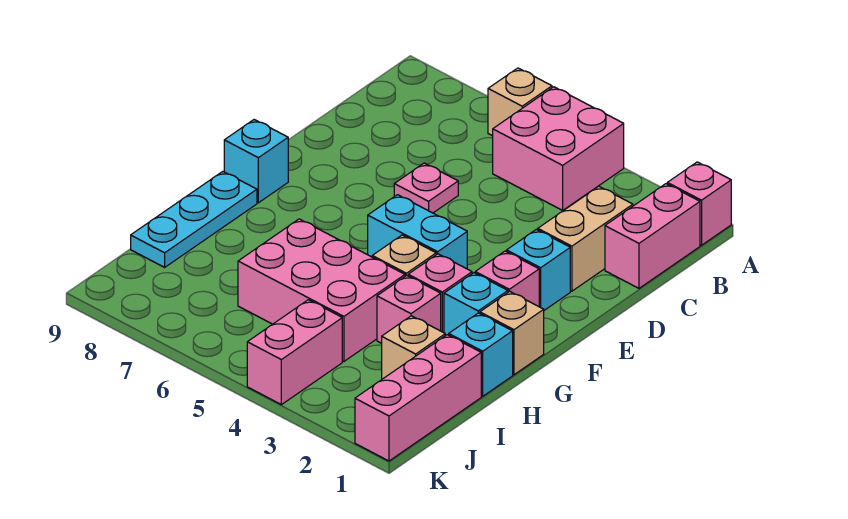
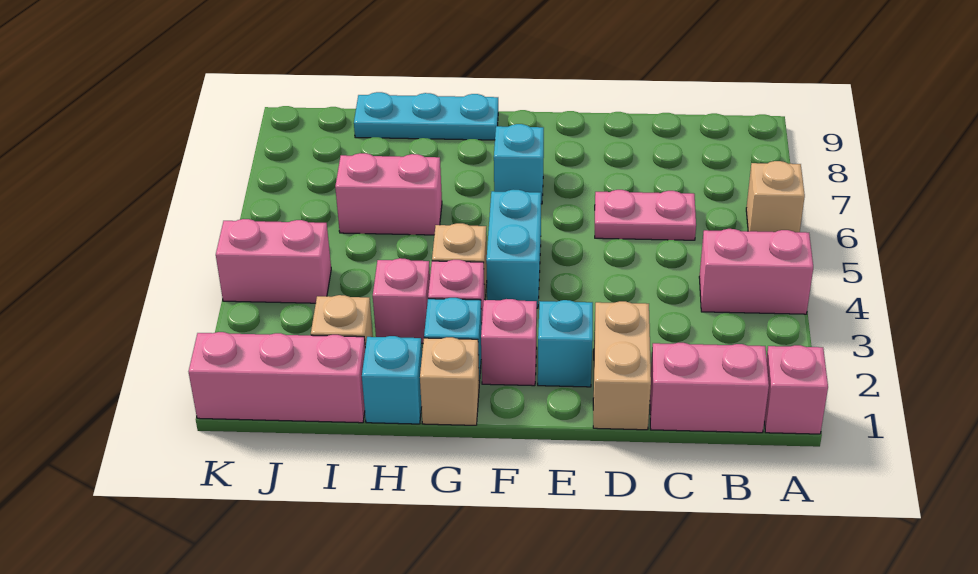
pink brick A4:B5 level 1 -> pink brick A4:B4 level 1
tan brick C2:D2 level 1 -> tan brick D1:D2 level 1
pink plate D6 level 1 -> pink plate C6:D6 level 1
cyan brick F9 level 1 -> cyan brick F7 level 1
pink brick H4:I6 level 1 -> pink brick H6:I6 level 1

